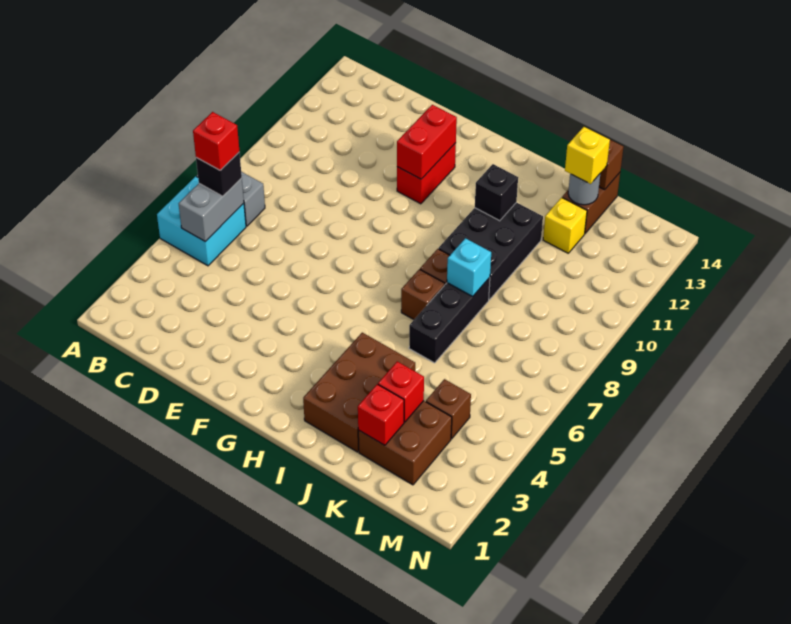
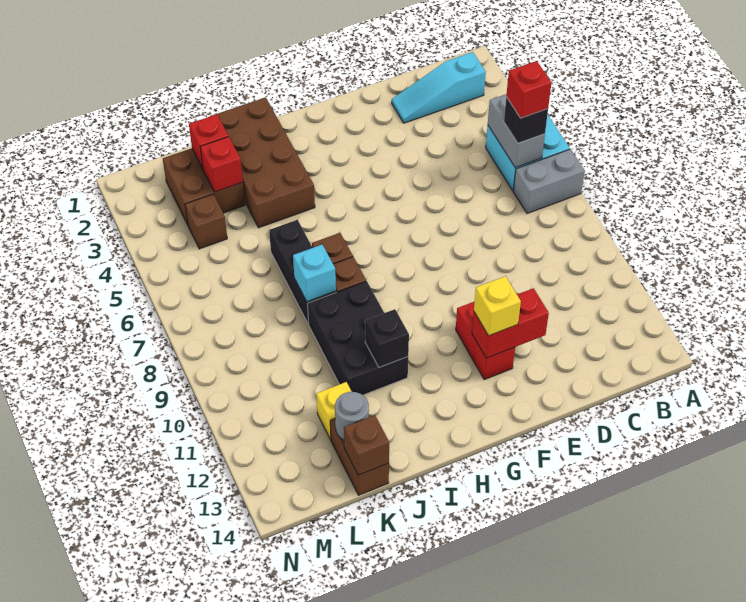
none -> cyan slope B2:D2 level 1 top B
red brick F11:F12 level 2 -> red brick E12:F12 level 2
brown brick I2:J4 level 1 -> brown brick I1:J4 level 1
yellow brick K13 level 3 -> yellow brick F12 level 3

